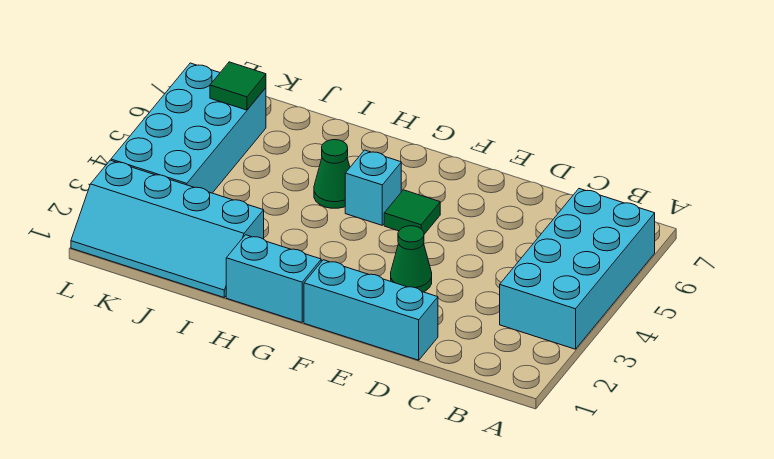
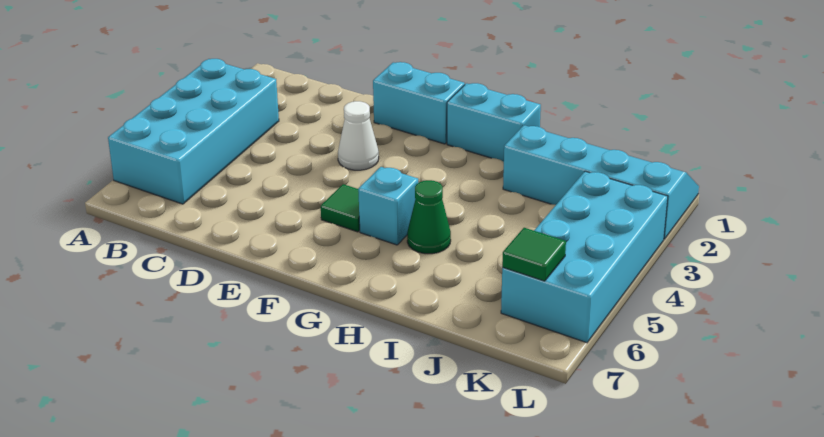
cyan brick D1:F1 level 1 -> cyan brick E1:F1 level 1
green cone E3 level 1 -> white cone E3 level 1

